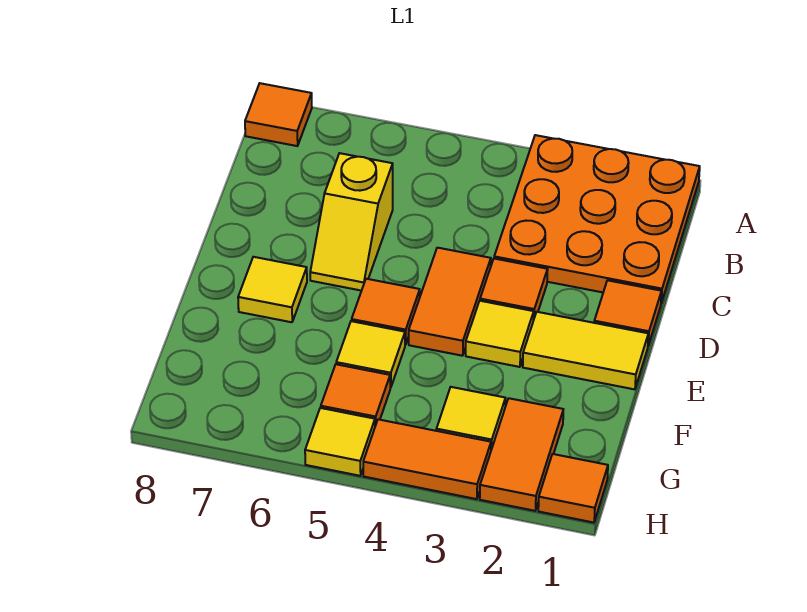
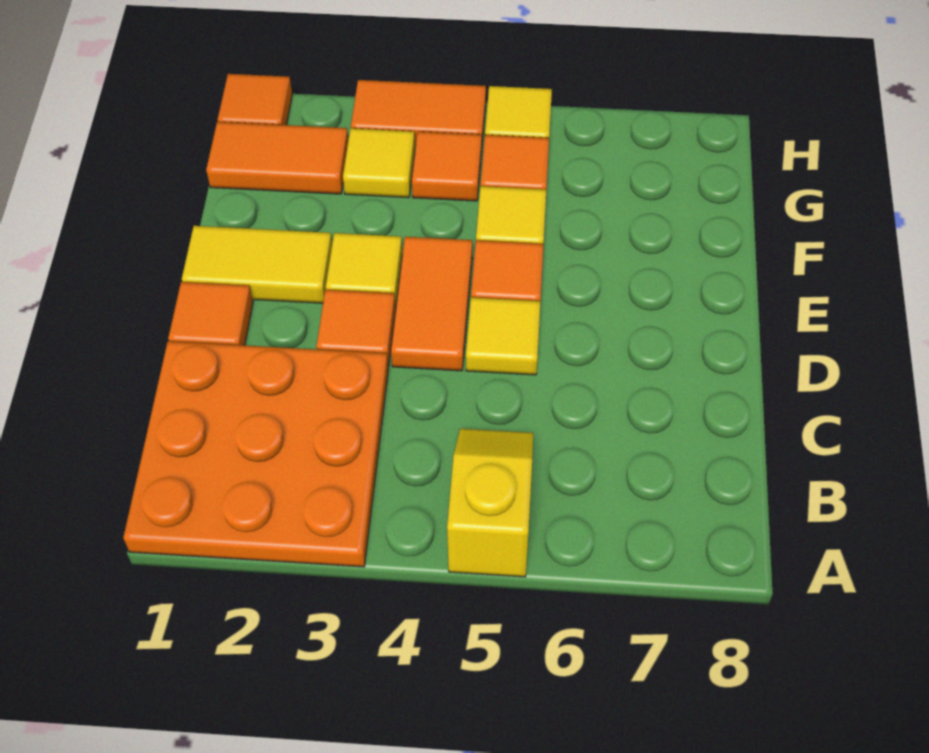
orange tile A8 level 1 -> orange tile G4 level 1
yellow slope C6:D6 level 1 top C -> yellow slope A5:B5 level 1 top A
yellow tile E7 level 1 -> yellow tile D5 level 1
orange tile G2:H2 level 1 -> orange tile G1:G2 level 1

